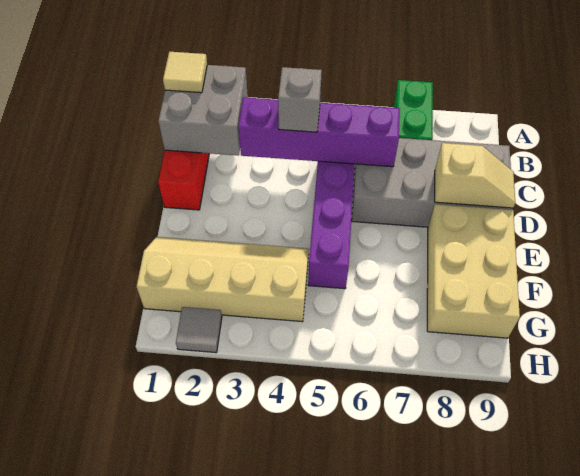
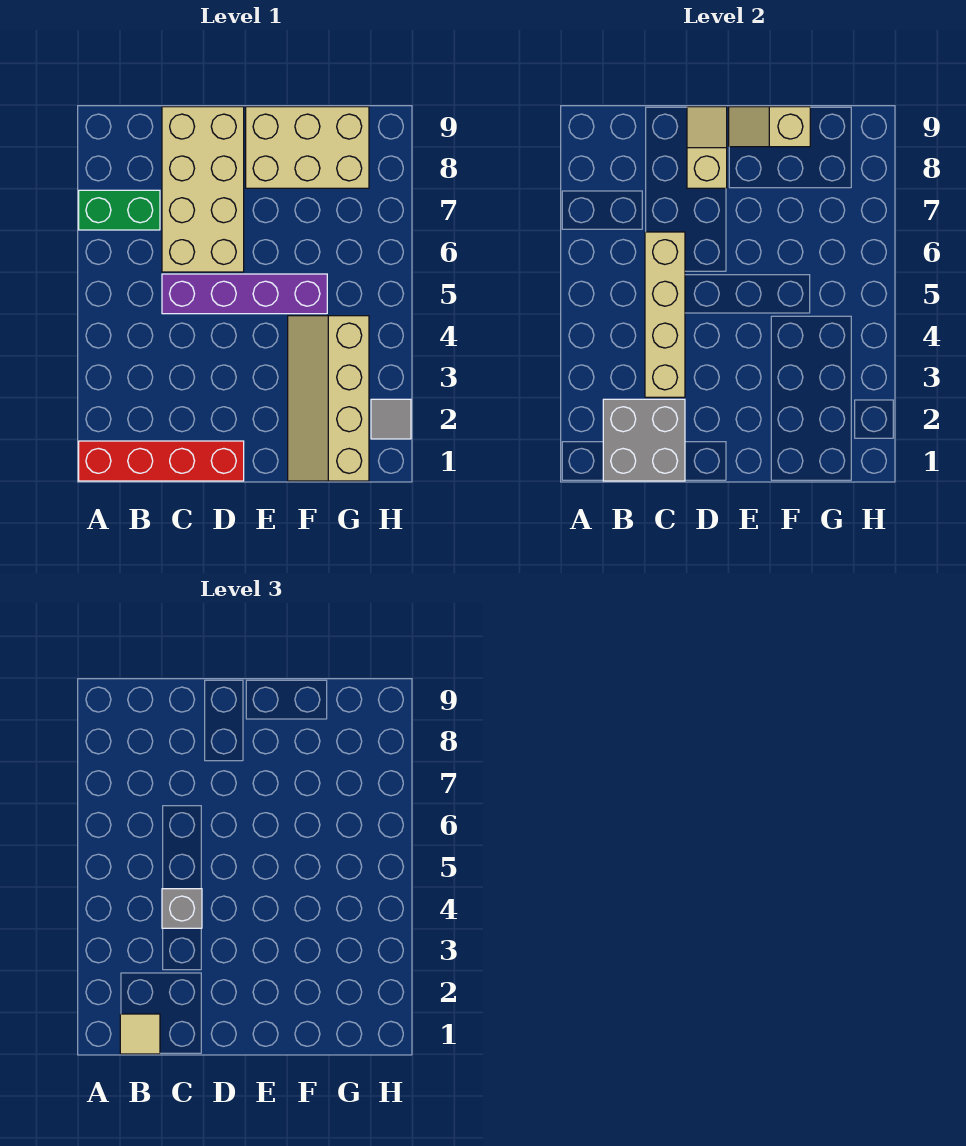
purple brick C3:C6 level 2 -> tan brick C3:C6 level 2
grey brick C6:D9 level 1 -> tan brick C6:D9 level 1
none -> tan slope E9:F9 level 2 top F

